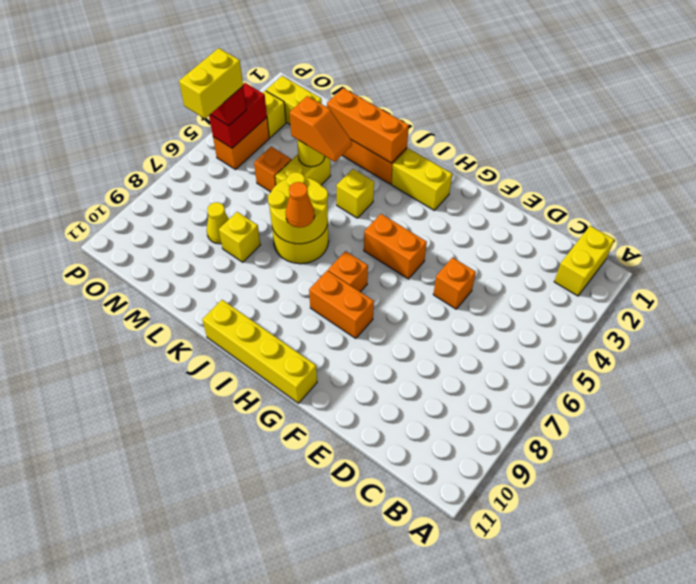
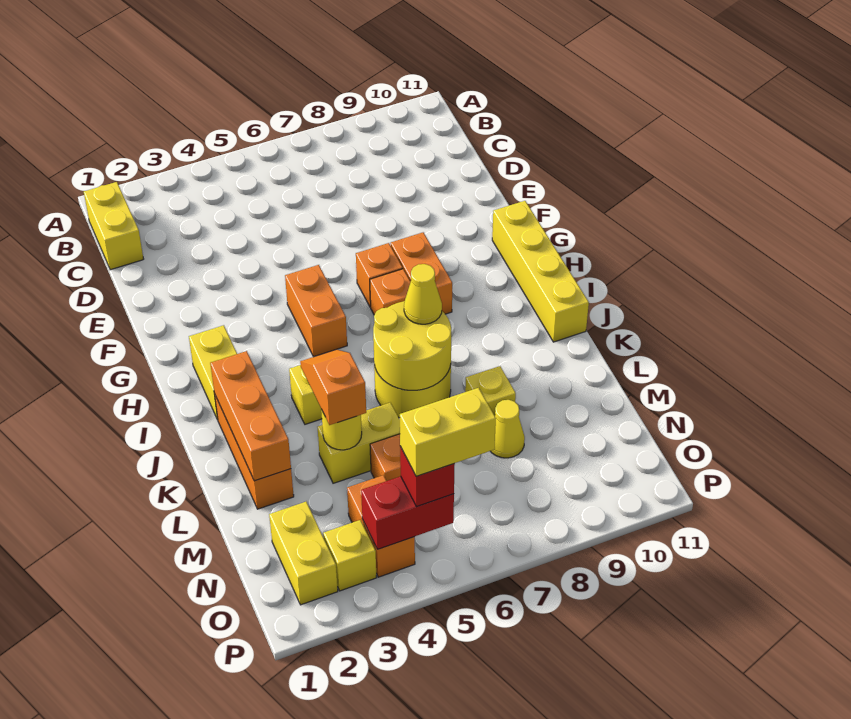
yellow brick B1:B2 level 1 -> yellow brick B1:C1 level 1
orange brick E5 level 1 -> orange brick G7 level 1
orange cone J7 level 3 -> yellow cone J7 level 3
orange brick O4:O5 level 1 -> orange brick N4:O4 level 1

